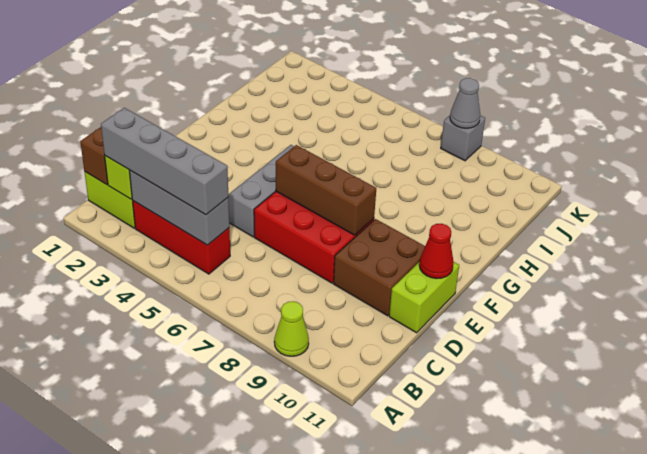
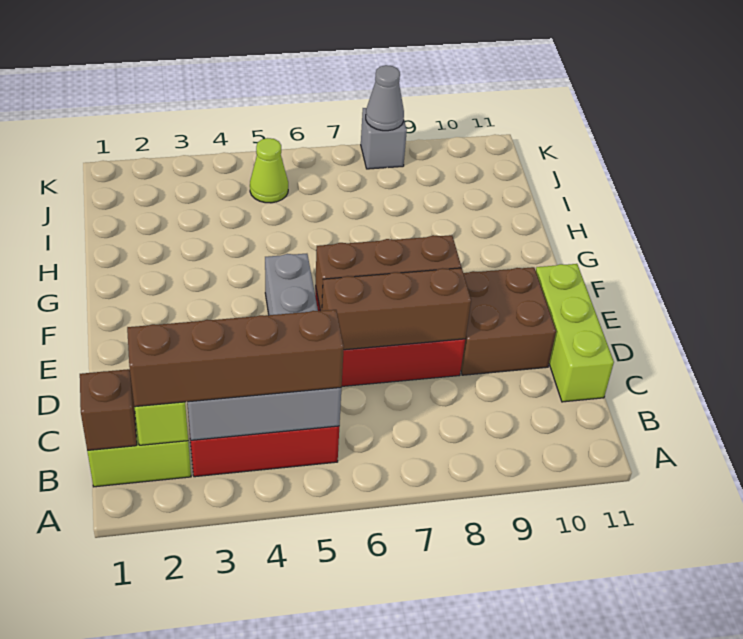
lime cone A9 level 1 -> lime cone J5 level 1
grey brick B2:B5 level 3 -> brown brick B2:B5 level 3
none -> brown brick D6:D8 level 2
lime brick D11:E11 level 1 -> lime brick C11:E11 level 1
red cone E11 level 2 -> none

